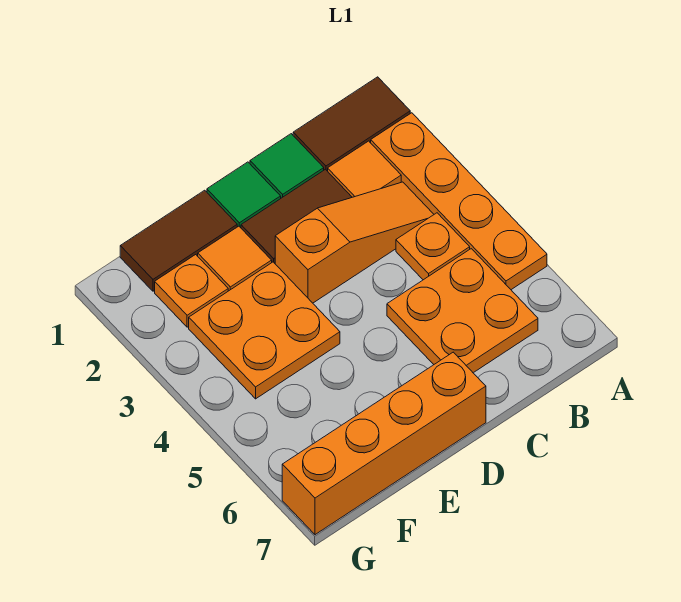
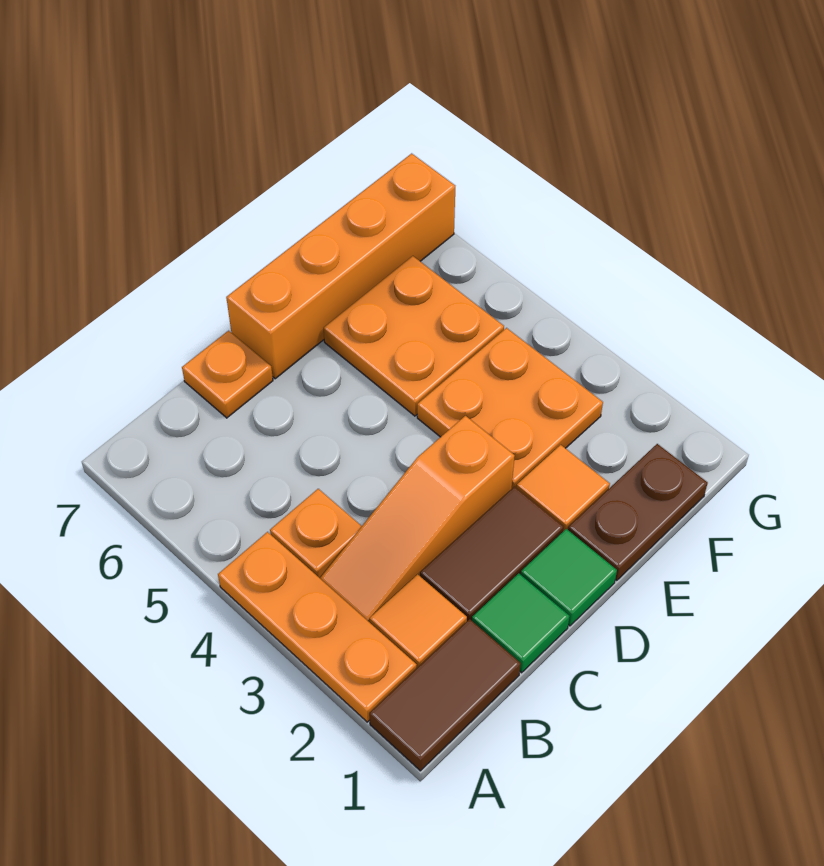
orange plate A2:A5 level 1 -> orange plate A2:A4 level 1
orange plate B5:C6 level 1 -> orange plate E5:F6 level 1
brown tile E1:F1 level 1 -> brown plate E1:F1 level 1
orange plate F2 level 1 -> orange plate C7 level 1

